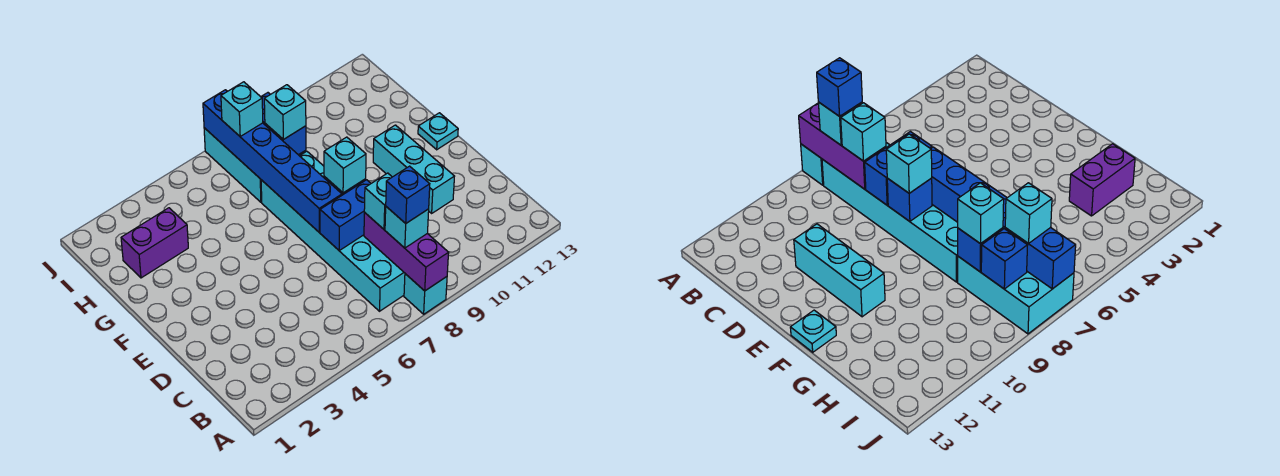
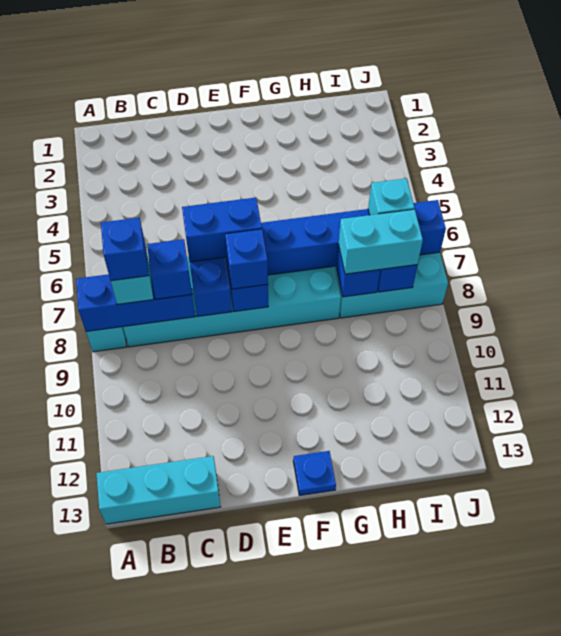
purple brick A8:C8 level 2 -> blue brick A8:C8 level 2
cyan brick C8 level 3 -> blue brick C8 level 3
none -> blue brick D7:E7 level 3
cyan brick D11:F11 level 1 -> cyan brick A13:C13 level 1
cyan brick E8 level 3 -> blue brick E8 level 3
cyan plate F13 level 1 -> blue plate F13 level 1
purple brick H2:H3 level 1 -> none
cyan brick H8 level 3 -> cyan brick H8:I8 level 3

